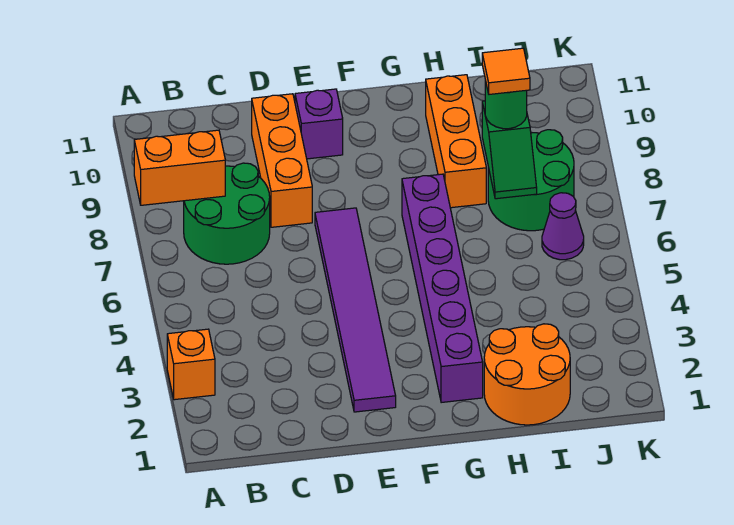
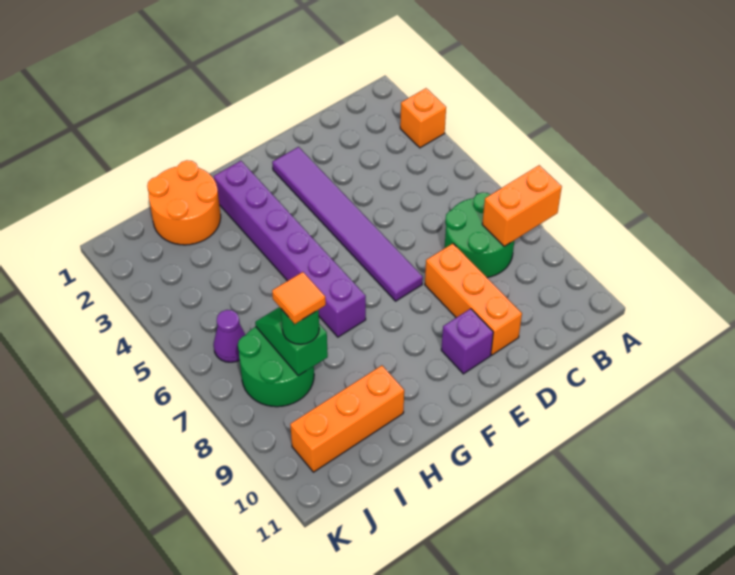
orange brick H8:H10 level 1 -> orange brick H10:J10 level 1

